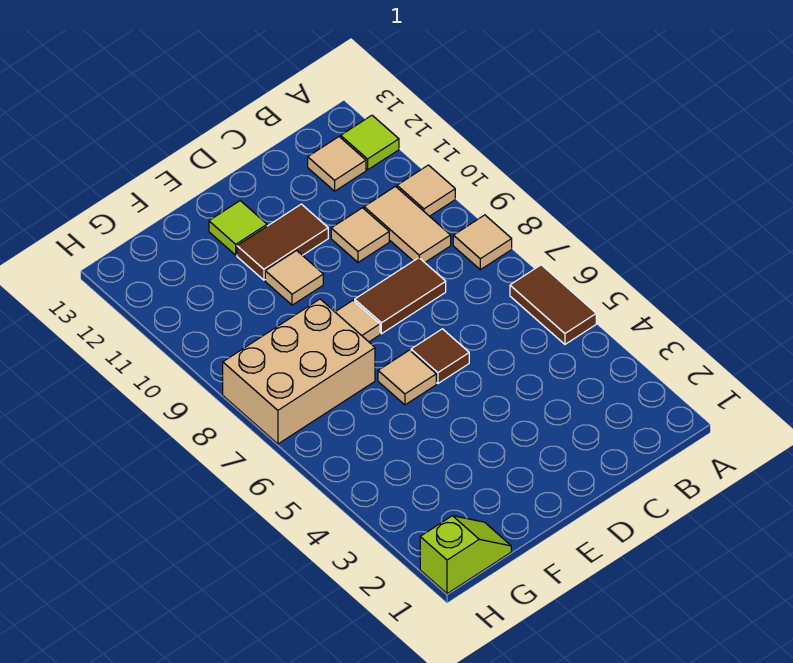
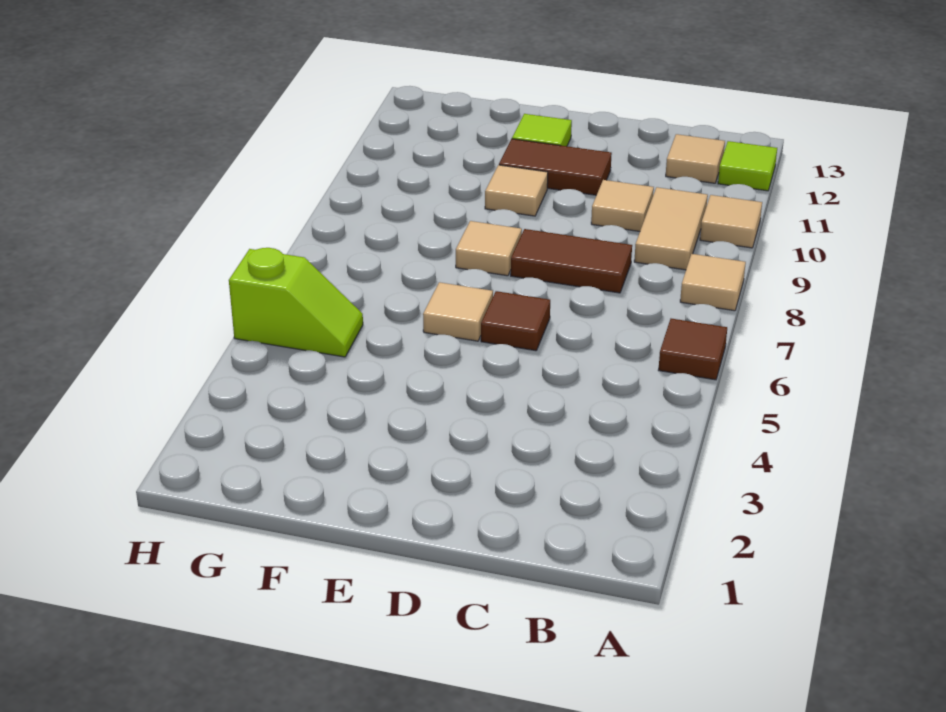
brown tile A5:A6 level 1 -> brown tile A6 level 1
tan brick F7:H8 level 1 -> none
lime slope G1:H1 level 1 top H -> lime slope G5:H5 level 1 top H

